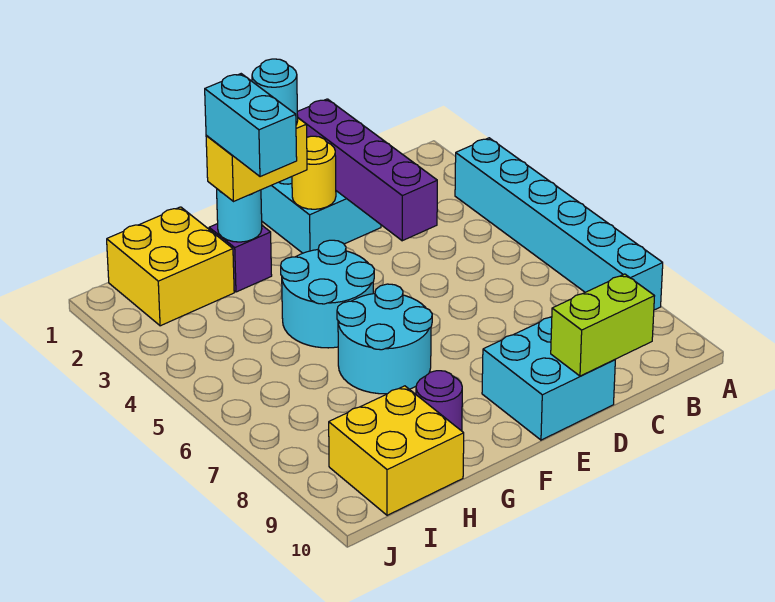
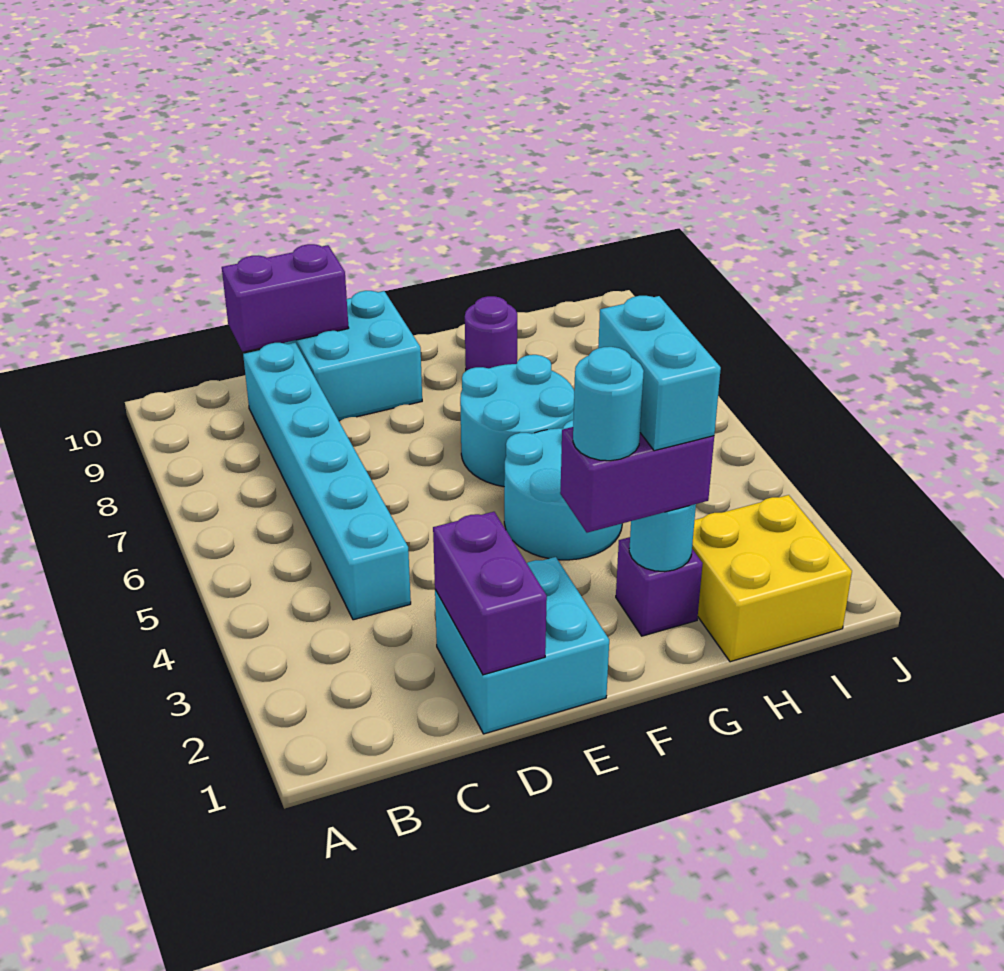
cyan brick A3:A8 level 1 -> cyan brick C4:C9 level 1
lime brick C10:D10 level 2 -> purple brick C10:D10 level 2
purple brick D1:D4 level 2 -> purple brick D1:D2 level 2
yellow round brick E2 level 2 -> none
yellow brick F2:G2 level 3 -> purple brick F2:G2 level 3
yellow brick H9:I10 level 1 -> none

